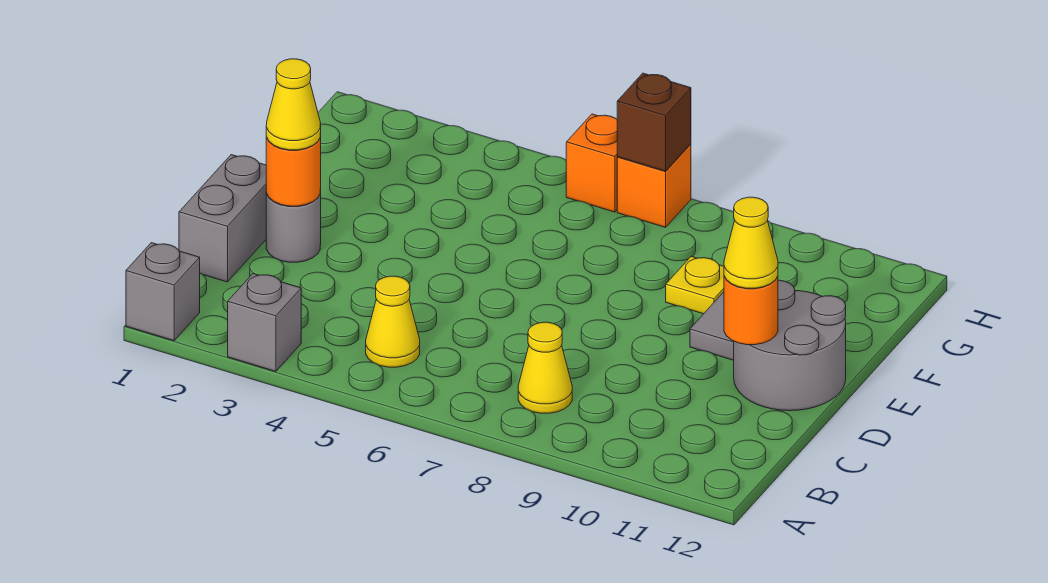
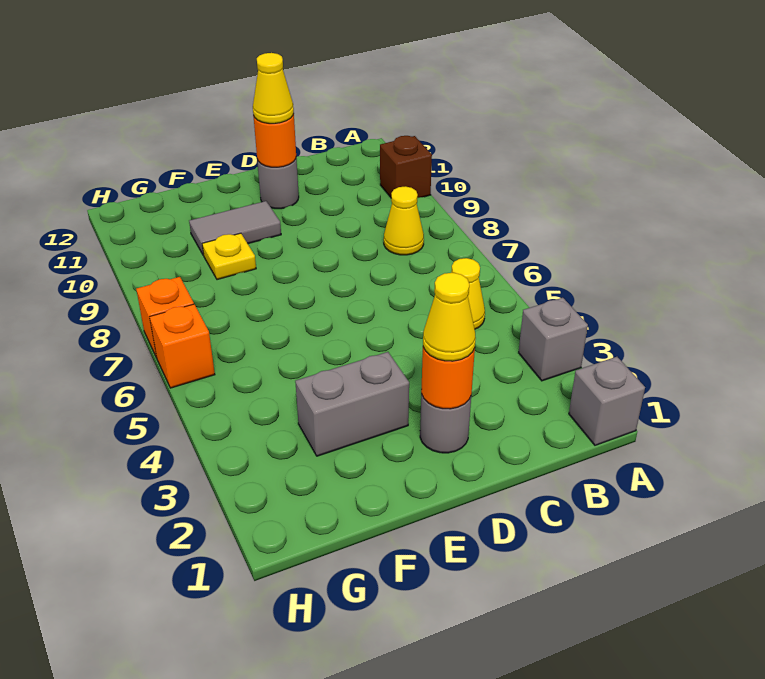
grey brick C1:D1 level 1 -> grey brick E3:F3 level 1
grey round brick D11:E12 level 1 -> grey round brick D11 level 1
brown brick H7 level 2 -> brown brick A10 level 1

